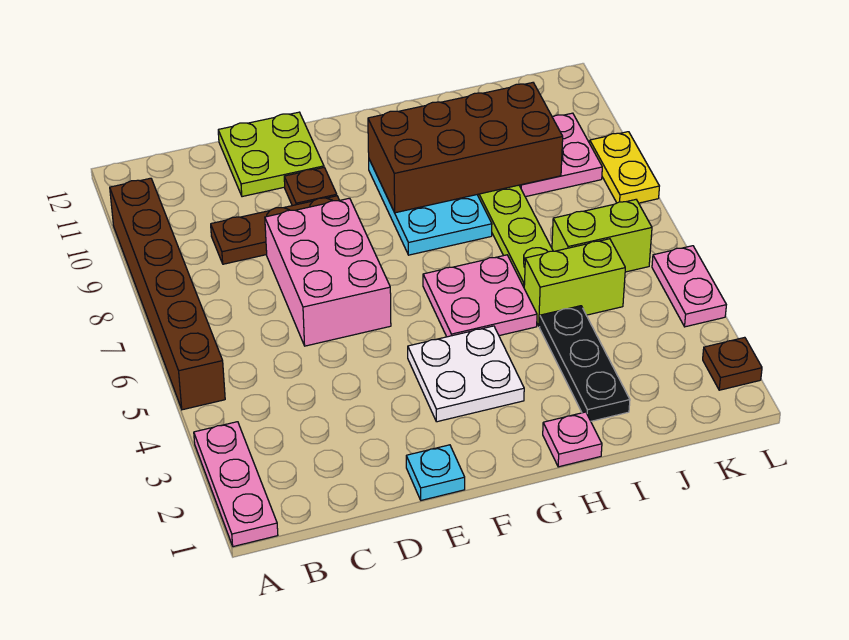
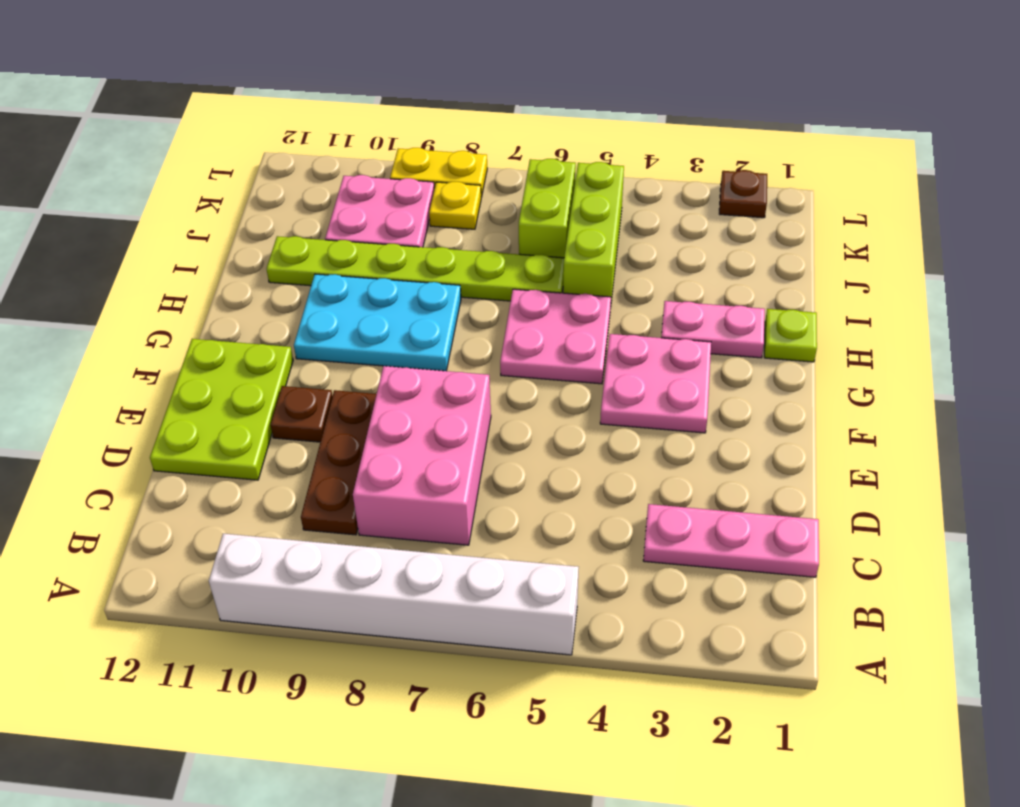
pink plate A1:A3 level 1 -> pink plate C1:C3 level 1
brown brick A5:A10 level 1 -> white brick A5:A10 level 1
pink brick D6:E8 level 1 -> pink brick C7:E8 level 1
lime plate D11:E12 level 1 -> lime plate D11:F12 level 1
cyan plate E1 level 1 -> none
white plate F3:G4 level 1 -> pink plate F3:G4 level 1
brown brick G9:J10 level 2 -> none
pink plate H1 level 1 -> lime plate H1 level 1
black plate I2:I4 level 1 -> none
lime brick I5:J5 level 1 -> lime brick I5:K5 level 1
none -> yellow plate K8 level 1
pink plate L4:L5 level 1 -> pink plate H2:H3 level 1

